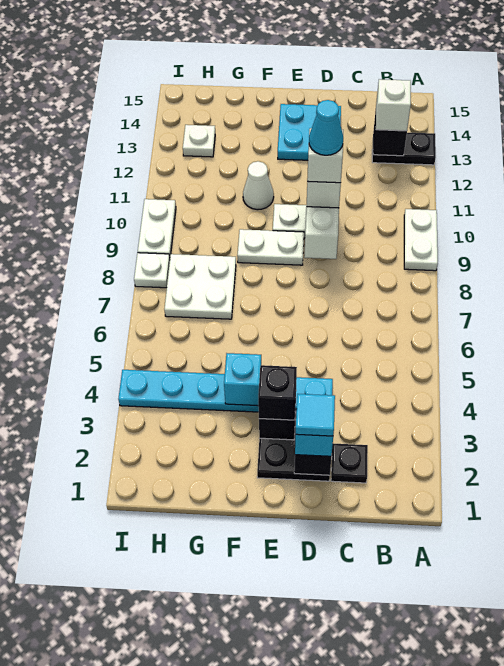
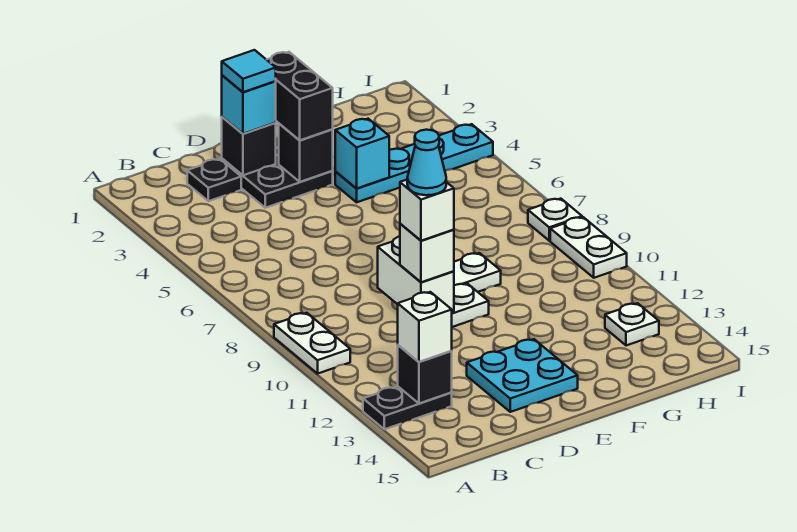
cyan plate D4:I4 level 1 -> cyan plate F4:I4 level 1
black brick E3 level 3 -> black brick E2:E3 level 3
white cone F11 level 1 -> none
white plate G7:H8 level 1 -> none

